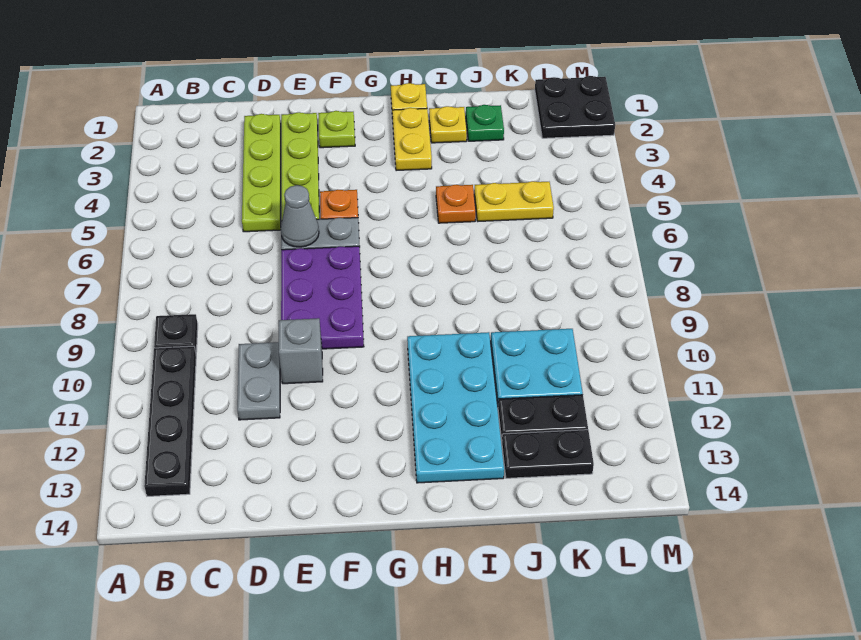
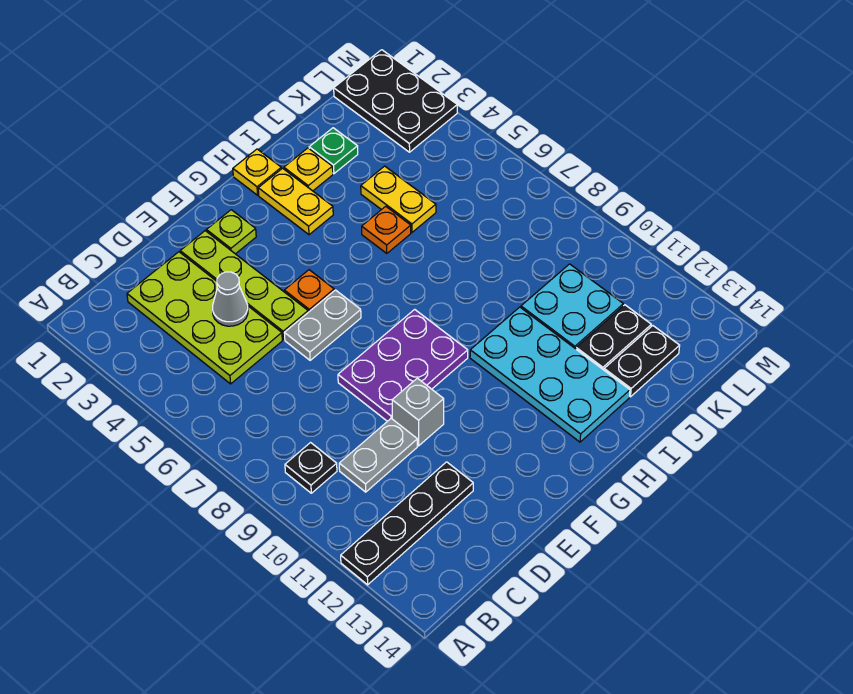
black plate B10:B13 level 1 -> black plate A12:D12 level 1
lime plate D2:D5 level 1 -> lime plate C2:D5 level 1
grey plate D10:D11 level 1 -> grey plate C10:D10 level 1
grey cone E6 level 2 -> grey cone D4 level 2
purple plate E7:F9 level 1 -> purple plate E8:G9 level 1
yellow plate J5:K5 level 1 -> yellow plate J4:J5 level 1
black plate L1:M2 level 1 -> black plate L1:M3 level 1

